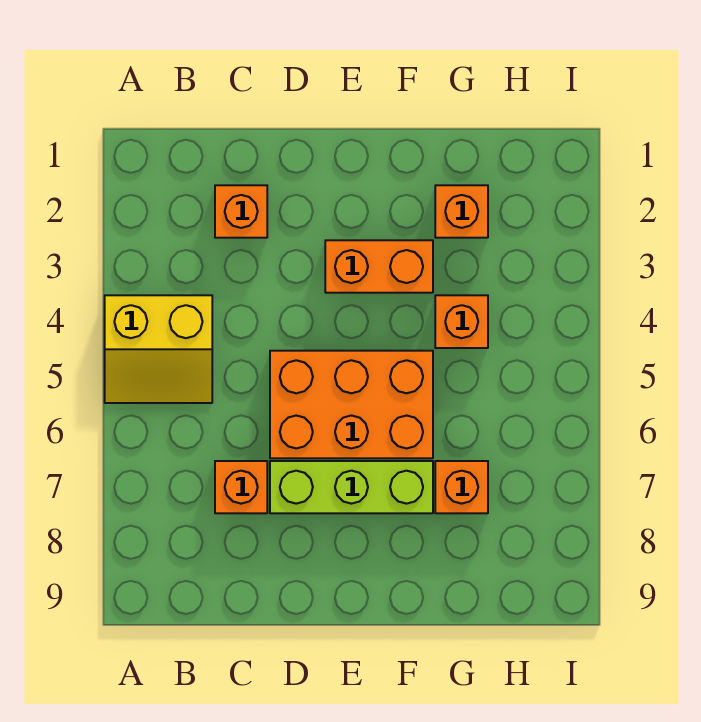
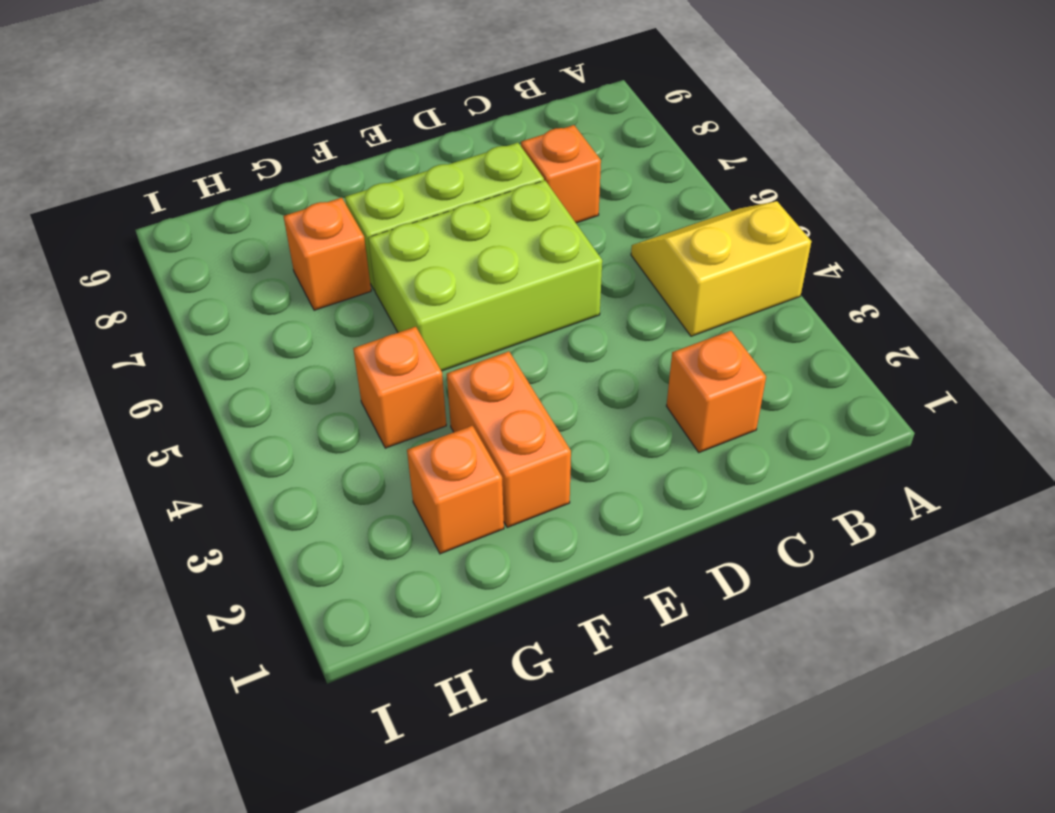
orange brick D5:F6 level 1 -> lime brick D5:F6 level 1
orange brick E3:F3 level 1 -> orange brick F2:F3 level 1

